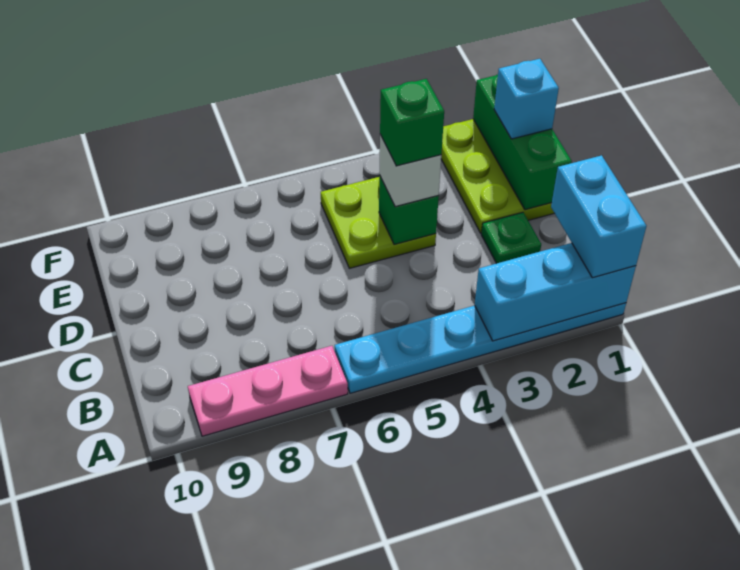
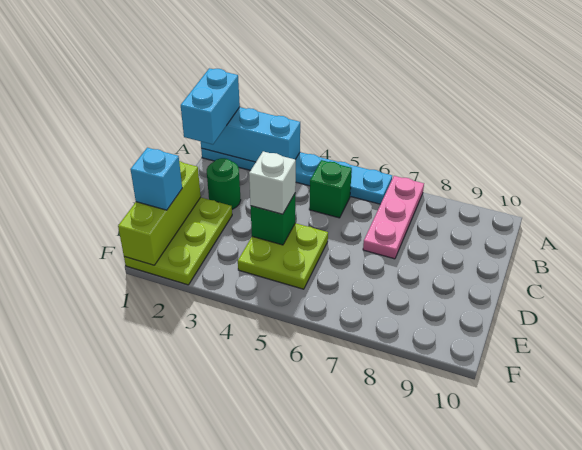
pink plate A7:A9 level 1 -> pink plate A7:C7 level 1
green plate C2 level 1 -> green round brick C2 level 1
green brick D1:F1 level 2 -> lime brick D1:F1 level 2
green brick D4 level 4 -> green brick B5 level 1

